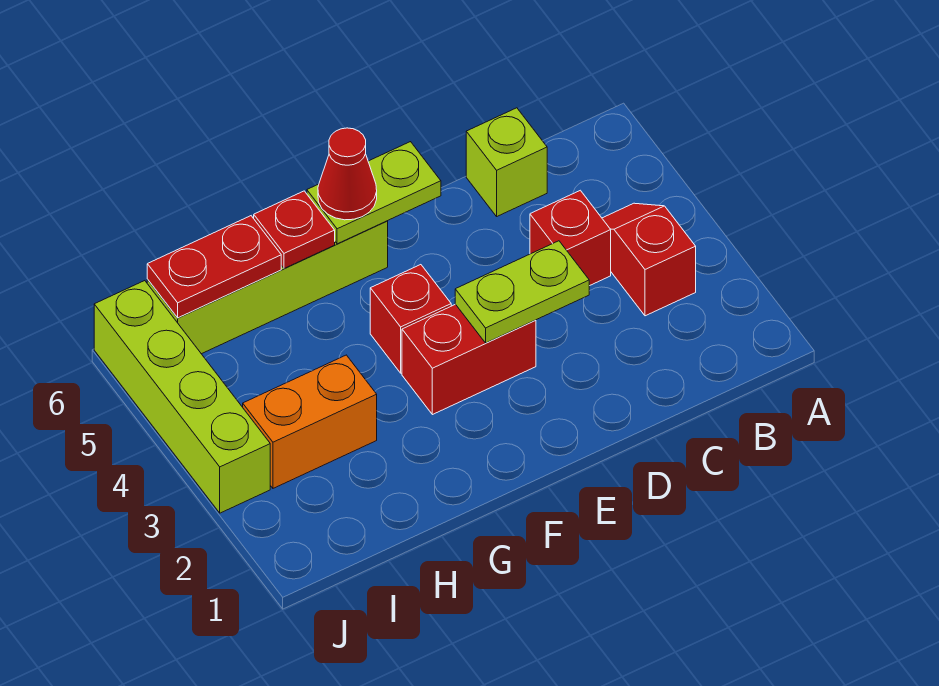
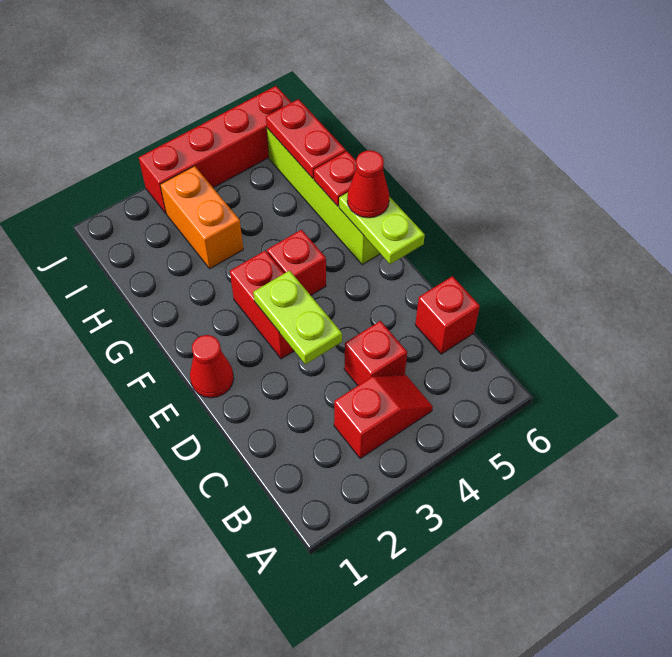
lime brick C6 level 1 -> red brick C6 level 1
none -> red cone E1 level 1
lime brick J3:J6 level 1 -> red brick J3:J6 level 1

